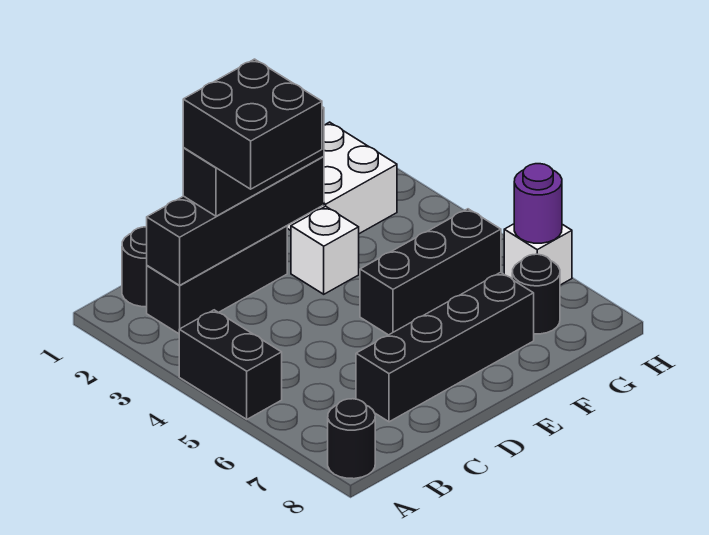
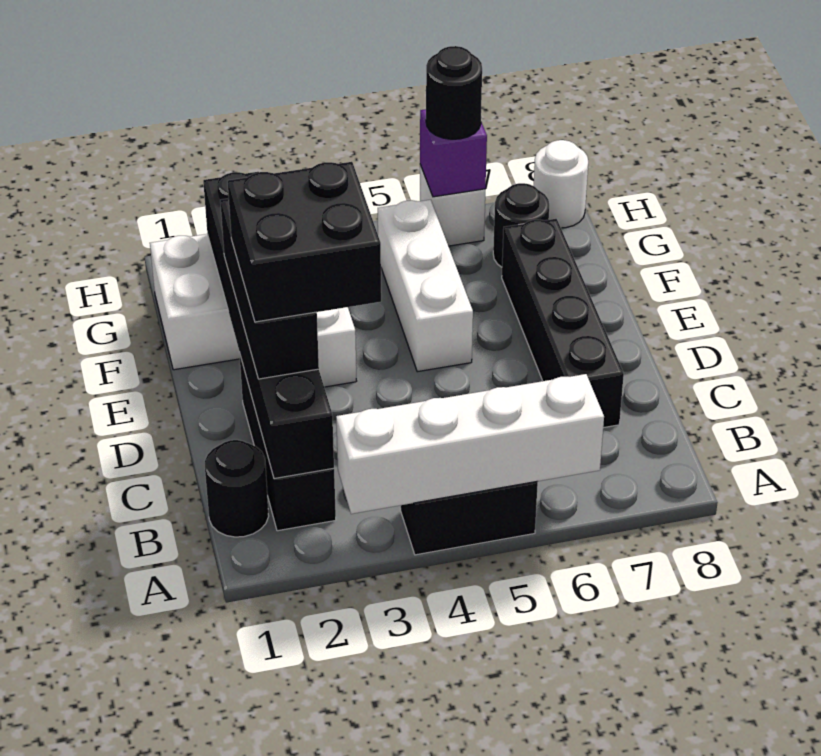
none -> white brick A3:A6 level 2
black round brick A8 level 1 -> black round brick H6 level 3
black brick B2:E2 level 2 -> black brick B2:G2 level 2
black brick E5:G5 level 1 -> white brick E5:G5 level 1
purple round brick H6 level 2 -> purple brick H6 level 2
none -> white round brick H8 level 1

